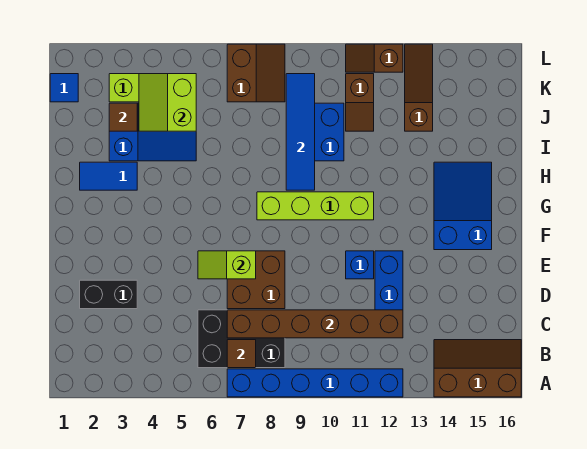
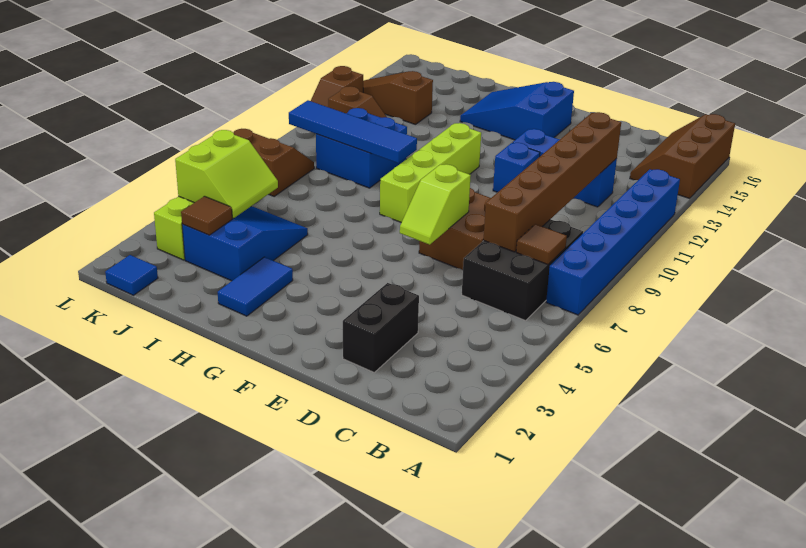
lime slope J4:K5 level 2 top 5 -> lime slope J4:K5 level 2 top K

